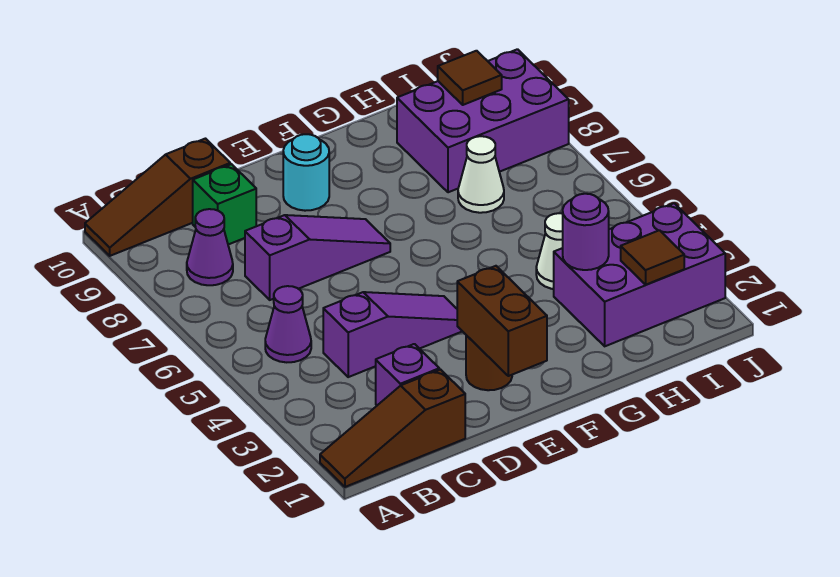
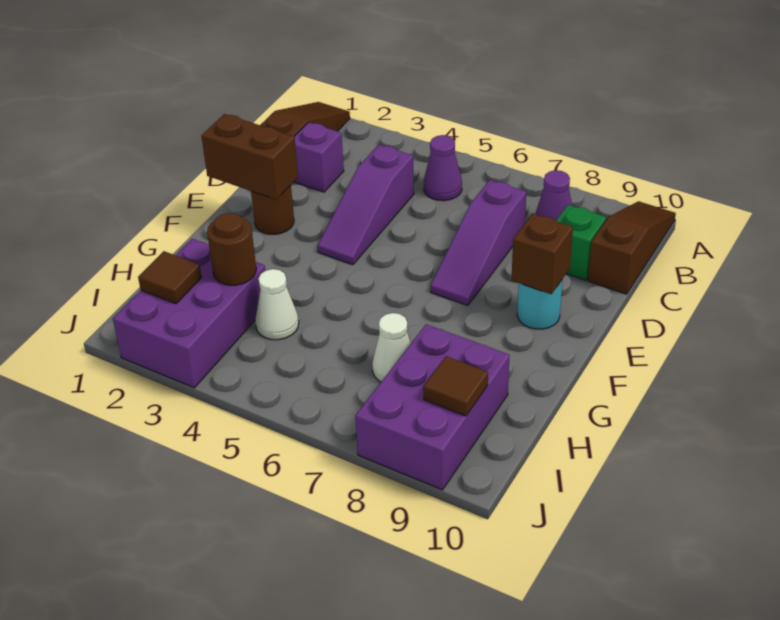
none -> brown brick E9 level 2
purple round brick H3 level 2 -> brown round brick H3 level 2

